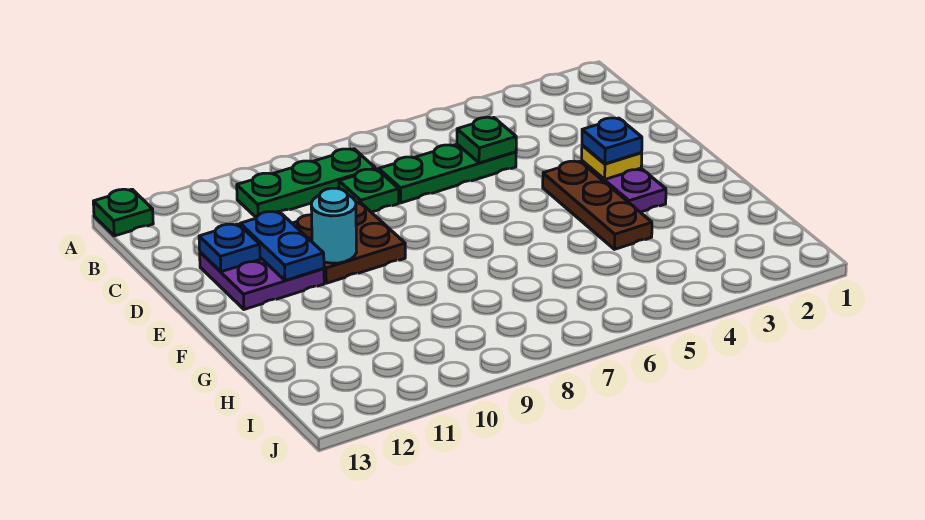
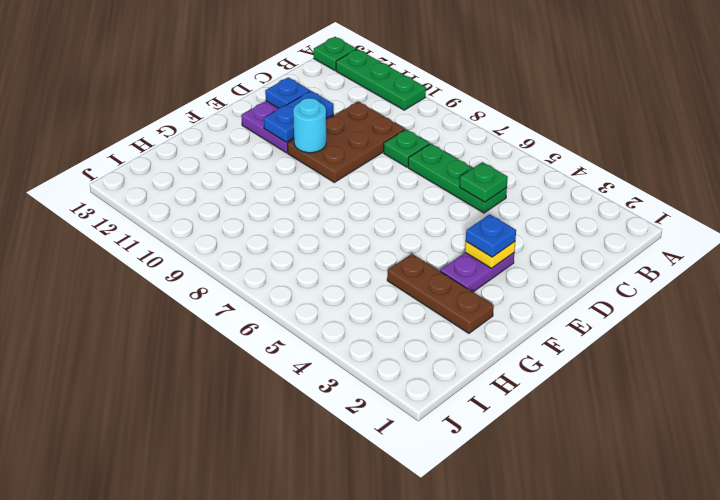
green plate B8:B10 level 1 -> green plate A10:A12 level 1
brown plate D9:E10 level 1 -> brown plate C9:E10 level 1
brown plate E4:G4 level 1 -> brown plate G2:G4 level 1

